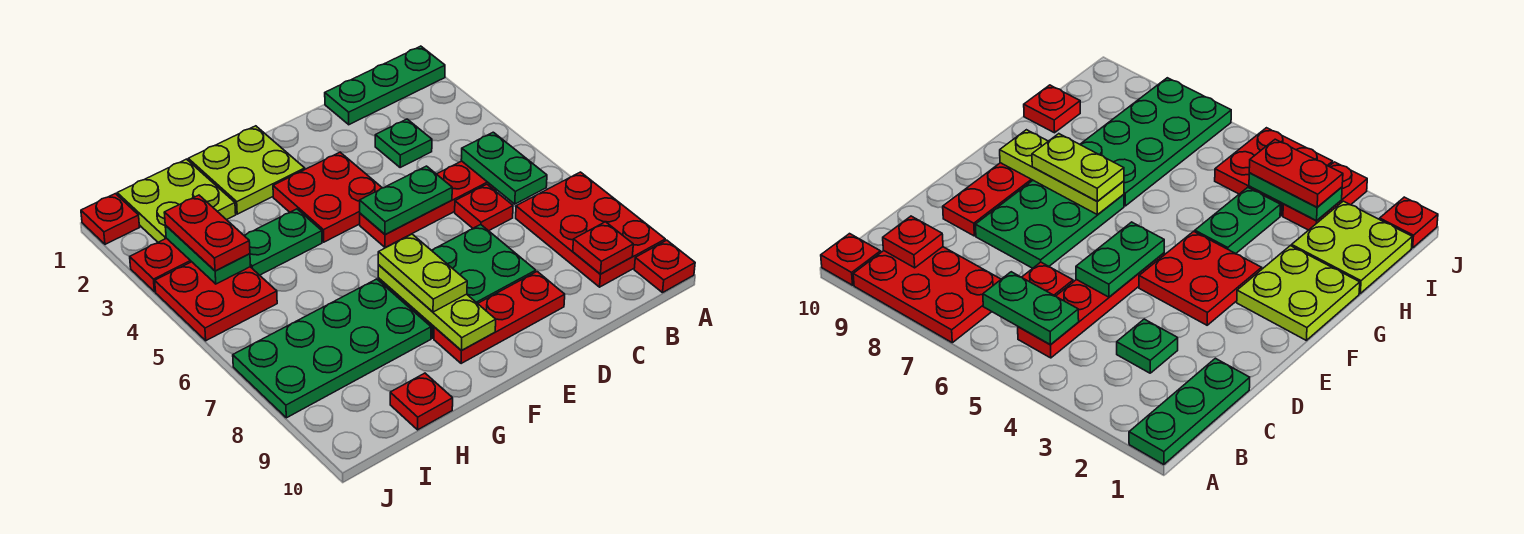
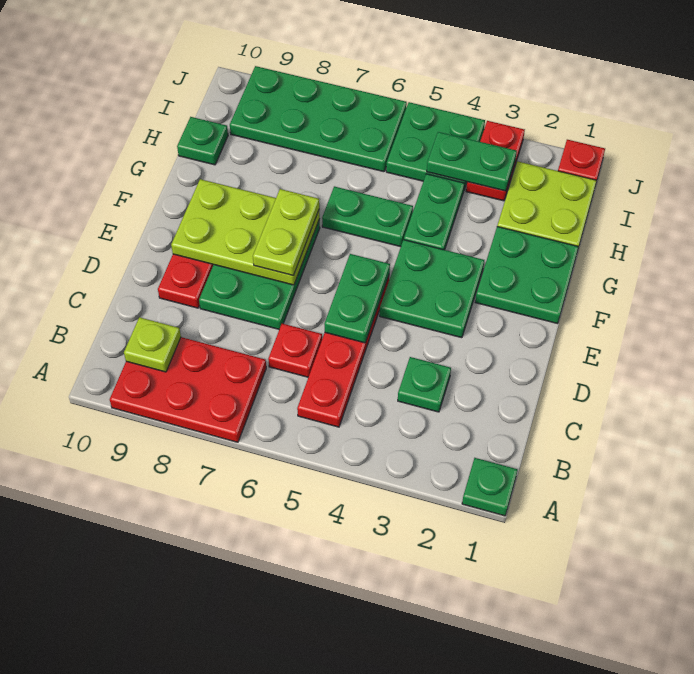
green plate A1:C1 level 1 -> green plate A1 level 1
red plate A10 level 1 -> none
green plate B5:B6 level 2 -> green plate G5:G6 level 1
red plate B9 level 2 -> lime plate B9 level 2
red plate E3:F4 level 1 -> green plate E3:F4 level 1
lime plate F1:G2 level 1 -> green plate F1:G2 level 1
lime plate F7:F9 level 2 -> lime plate E7:F9 level 2
lime plate F7:F8 level 3 -> lime plate E7:F7 level 3
green plate G7:J8 level 1 -> green plate I6:J9 level 1
red plate H10 level 1 -> green plate H10 level 1
red plate I3:I4 level 3 -> none
red plate I4:J5 level 1 -> green plate I4:J5 level 1

